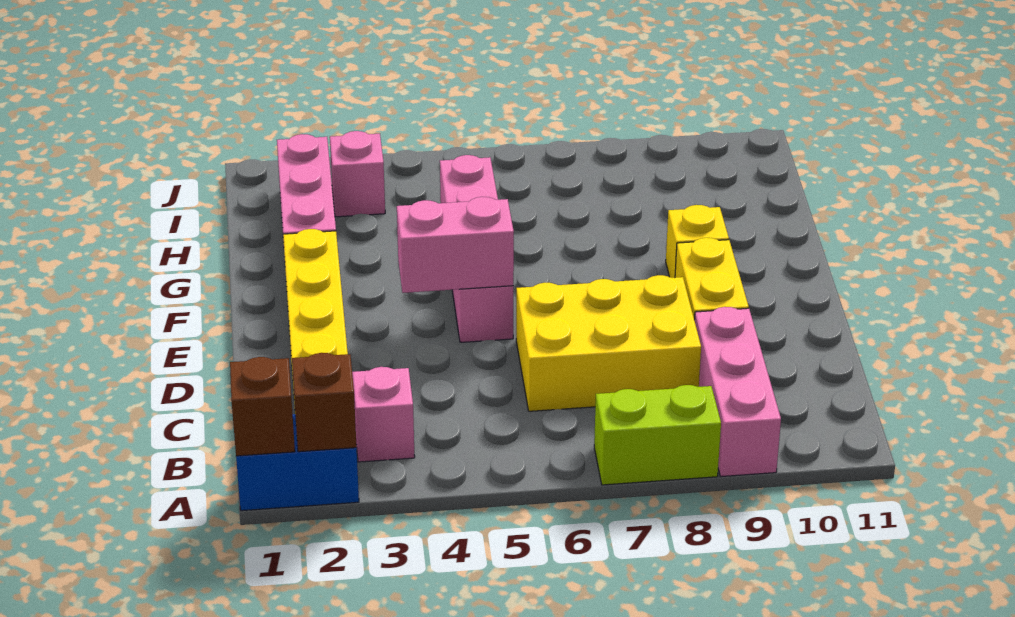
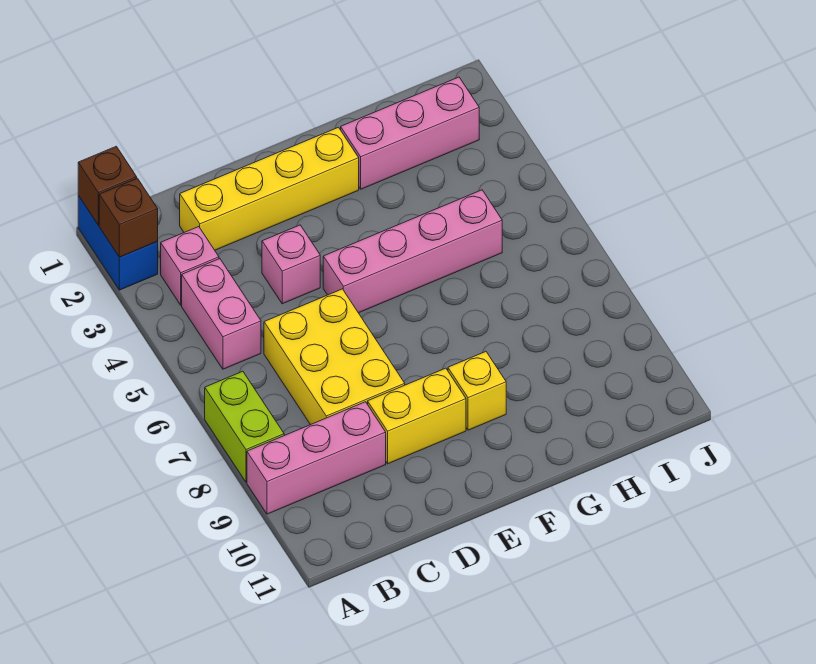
pink brick E4:E5 level 2 -> pink brick B4:B5 level 1
pink brick I3 level 1 -> pink brick D4 level 1

